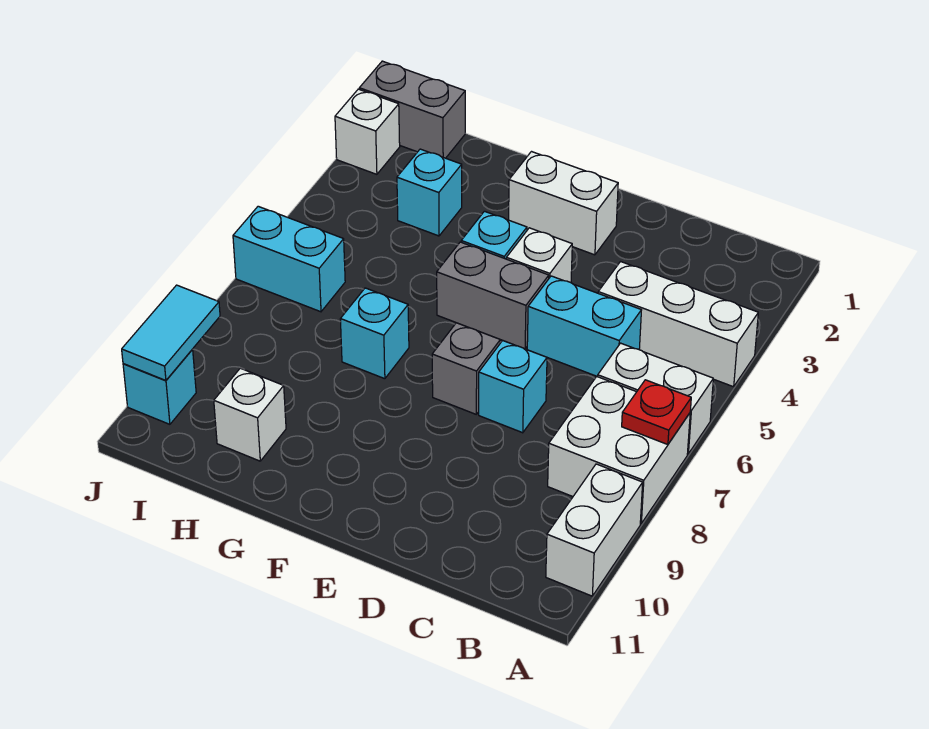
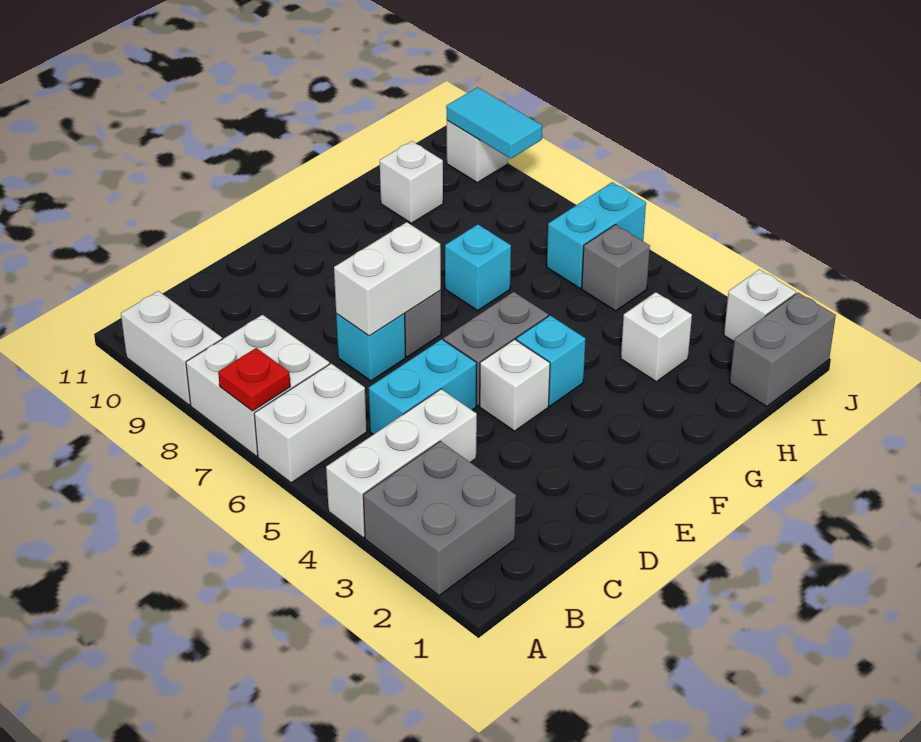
none -> grey brick A2:B3 level 1
white brick E2:F2 level 1 -> white brick D7:E7 level 2
cyan brick H3 level 1 -> white brick H3 level 1
none -> grey brick I5 level 1
cyan brick J10 level 1 -> white brick J10 level 1

